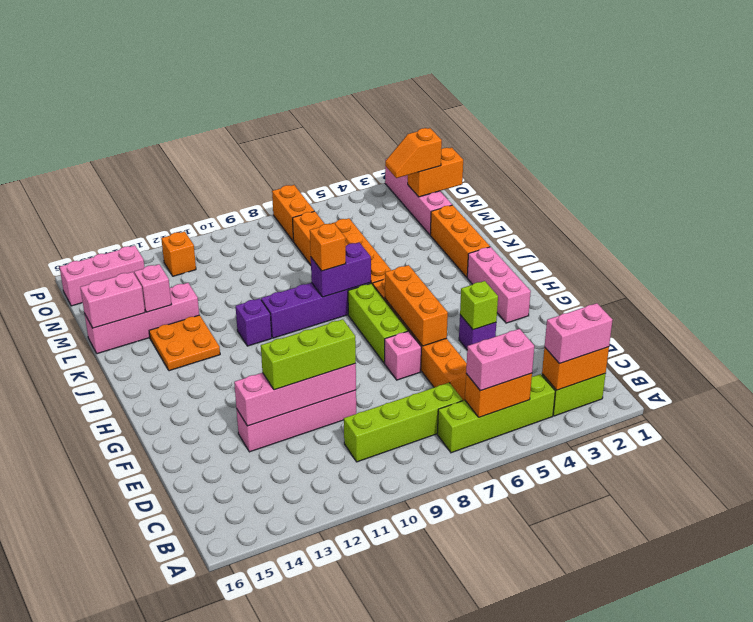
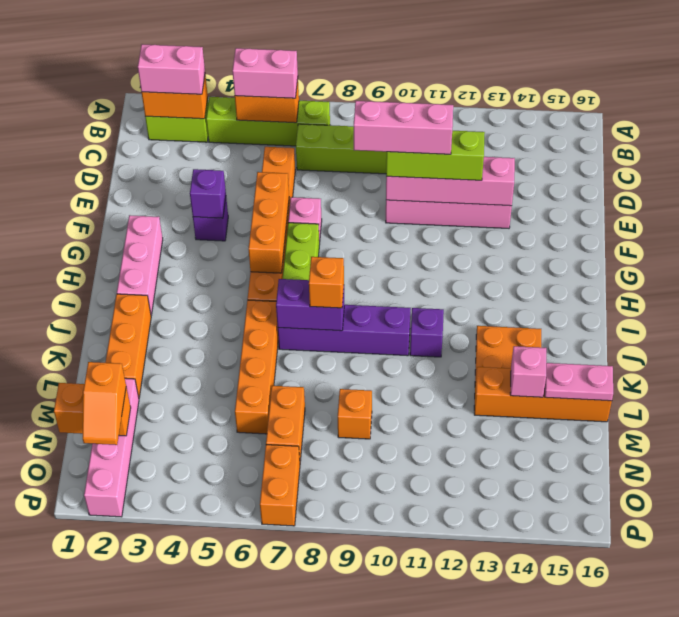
lime brick F4 level 2 -> purple brick F4 level 2
pink brick L13:L16 level 1 -> orange brick L13:L16 level 1
pink brick L15:L16 level 2 -> pink plate L15:L16 level 2
orange slope N2:N3 level 3 top 2 -> orange slope N2:O2 level 3 top N
orange brick O12 level 1 -> orange brick M9 level 1
pink brick O14:O16 level 1 -> pink brick E9:E11 level 4

